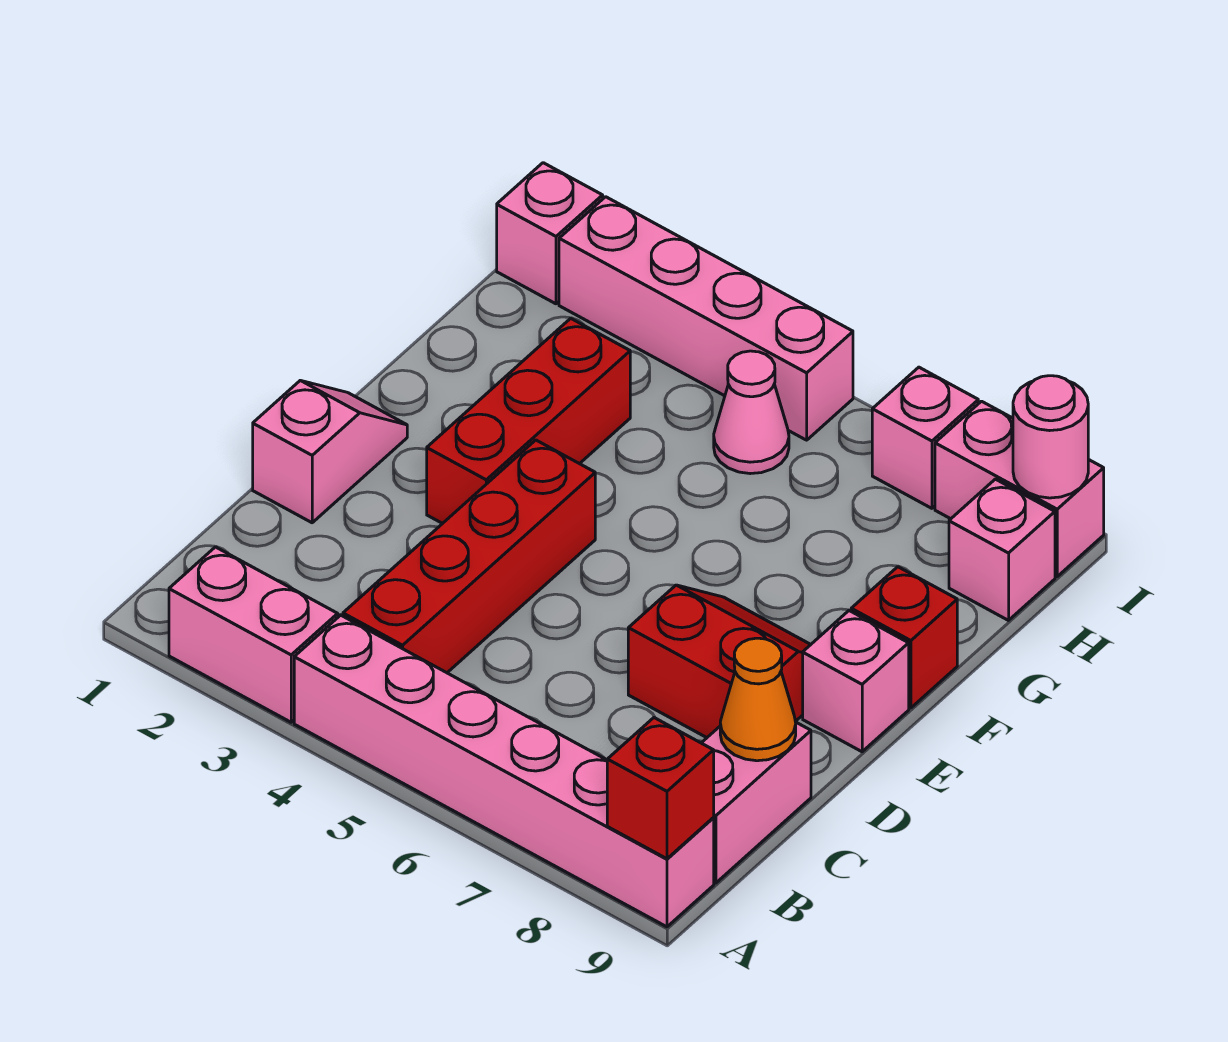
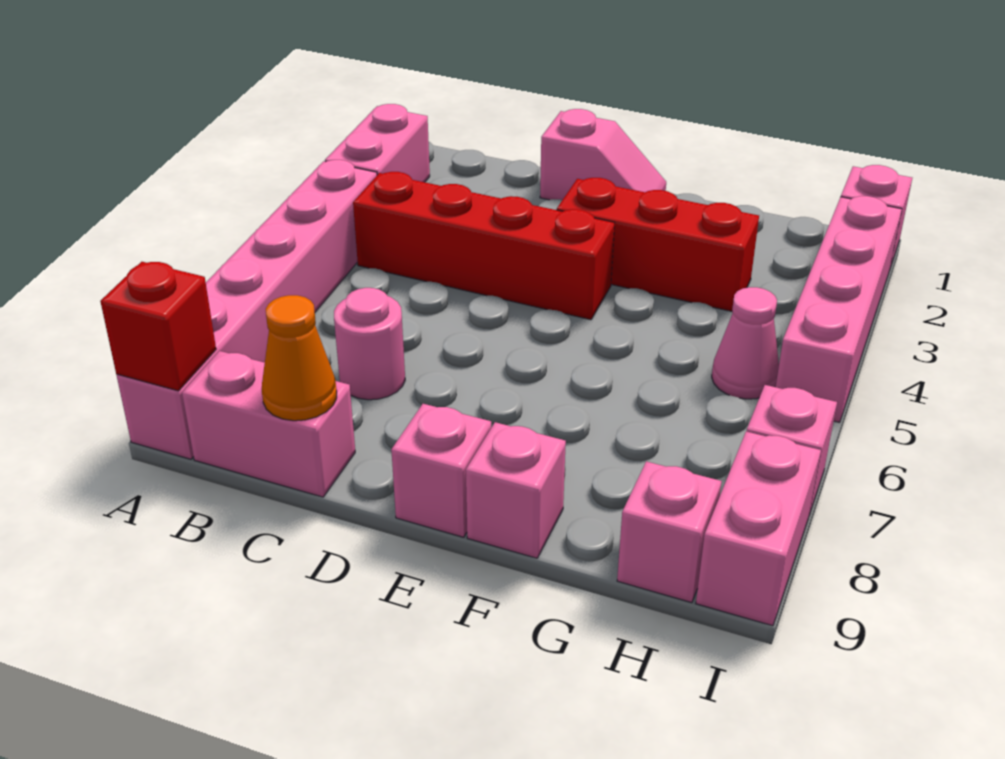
red slope D7:E8 level 1 top D -> none
red brick F9 level 1 -> pink brick F9 level 1
pink round brick I9 level 2 -> pink round brick C7 level 1

